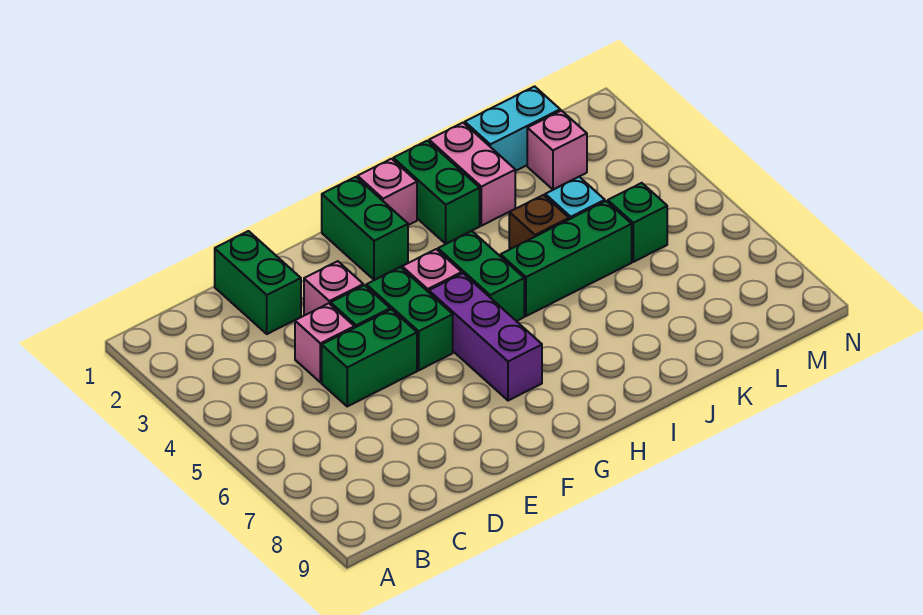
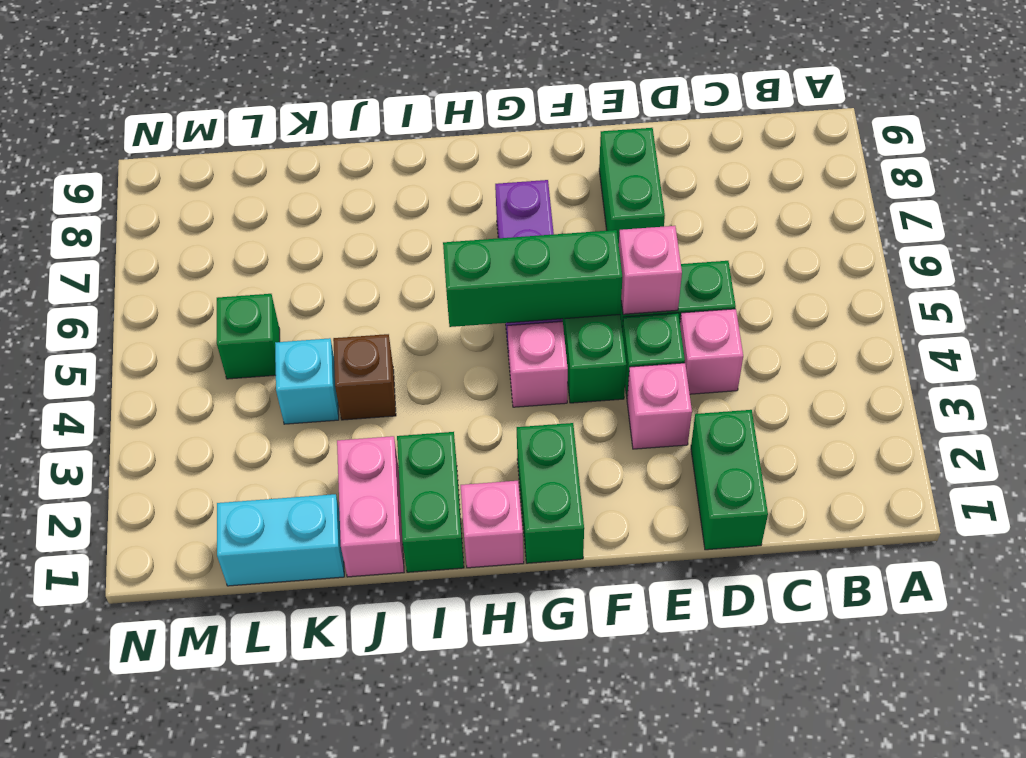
green brick H4:H5 level 1 -> green brick E7:E8 level 1
green brick I5:K5 level 1 -> green brick F5:H5 level 2
pink brick L2 level 1 -> pink brick E5 level 2

